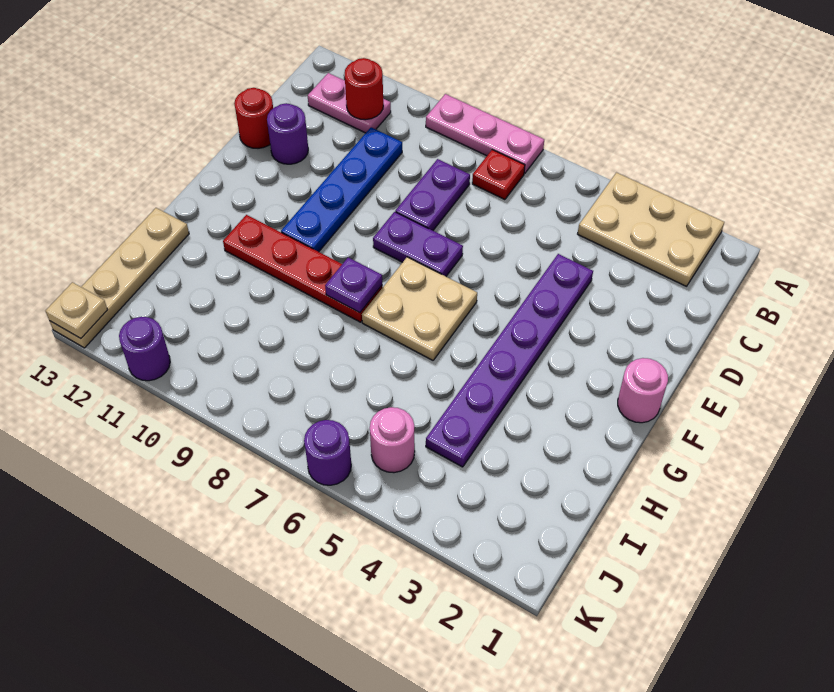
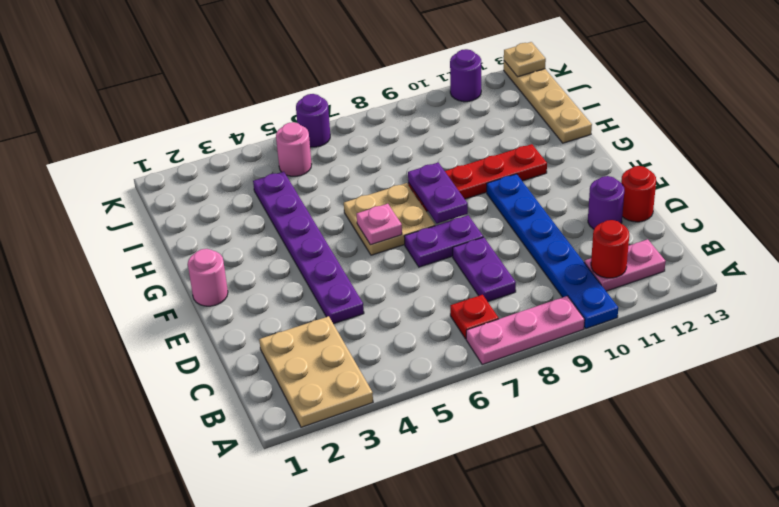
tan plate A2:B4 level 1 -> tan plate A2:C3 level 1
blue plate C10:F10 level 1 -> blue plate A10:F10 level 1
none -> pink plate F6 level 2
purple plate G8 level 2 -> purple plate F8:G8 level 2

